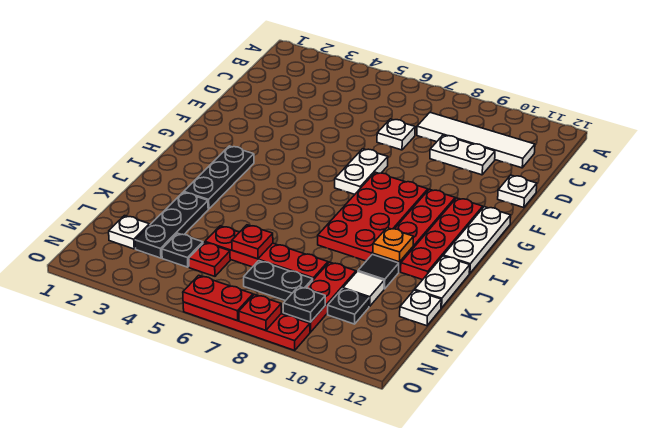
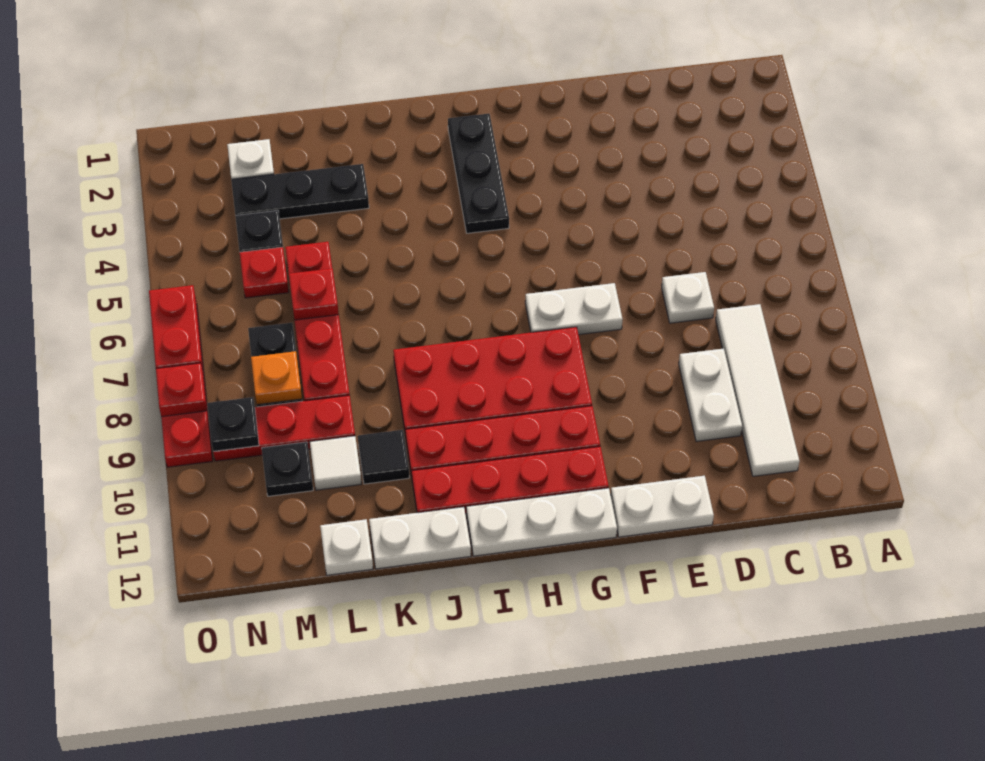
white plate E12 level 1 -> white plate E12:F12 level 1
black plate H3:J3 level 1 -> black plate H2:H4 level 1
orange plate J10 level 2 -> orange plate M8 level 2

